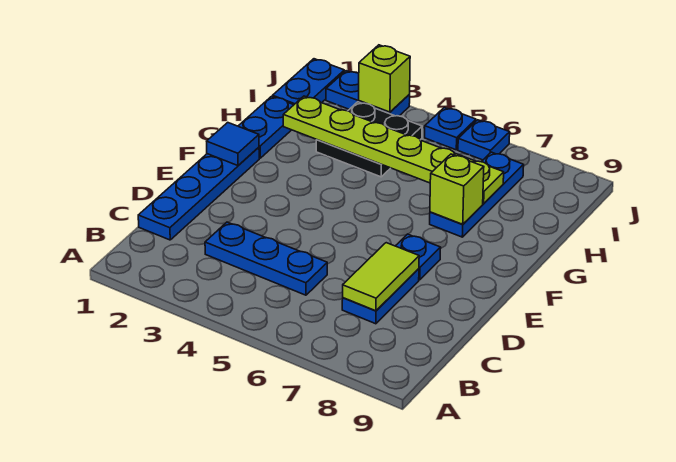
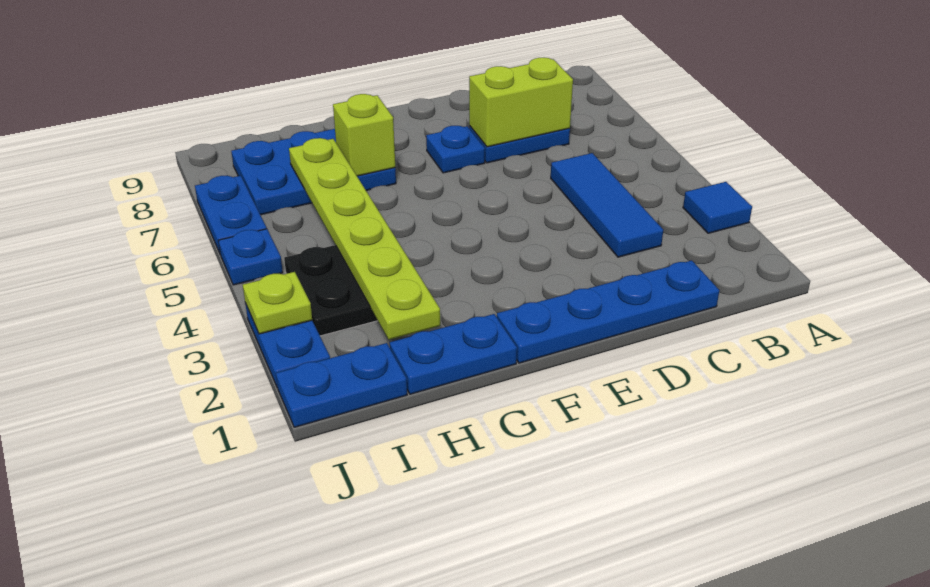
blue plate C3:C5 level 1 -> blue tile C3:C5 level 1
lime tile C7:D7 level 2 -> lime brick C7:D7 level 2
blue tile F1 level 2 -> blue tile A3 level 1
blue plate G7:I7 level 1 -> blue plate G7:I8 level 1
lime brick J3 level 2 -> lime plate J3 level 2
blue plate J6 level 1 -> blue plate J6:J7 level 1

